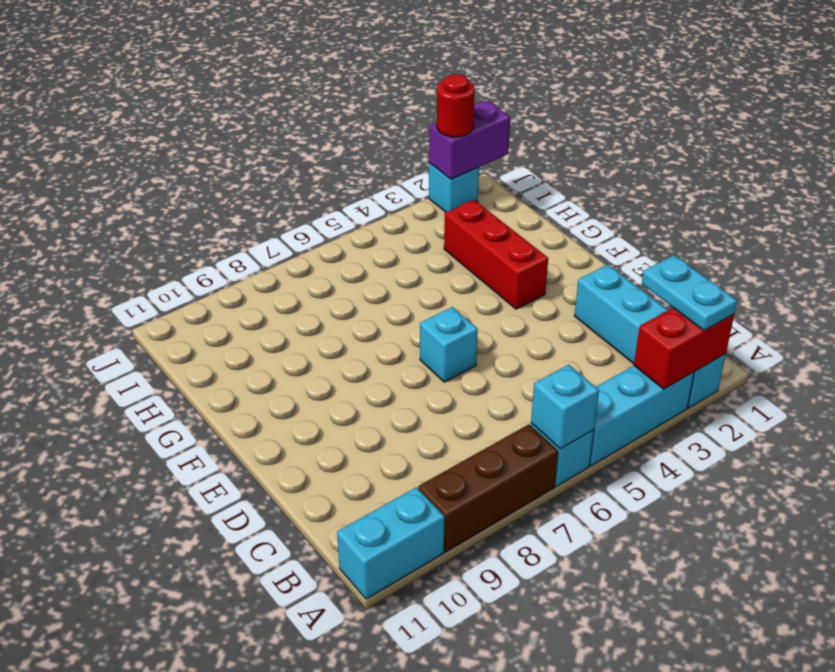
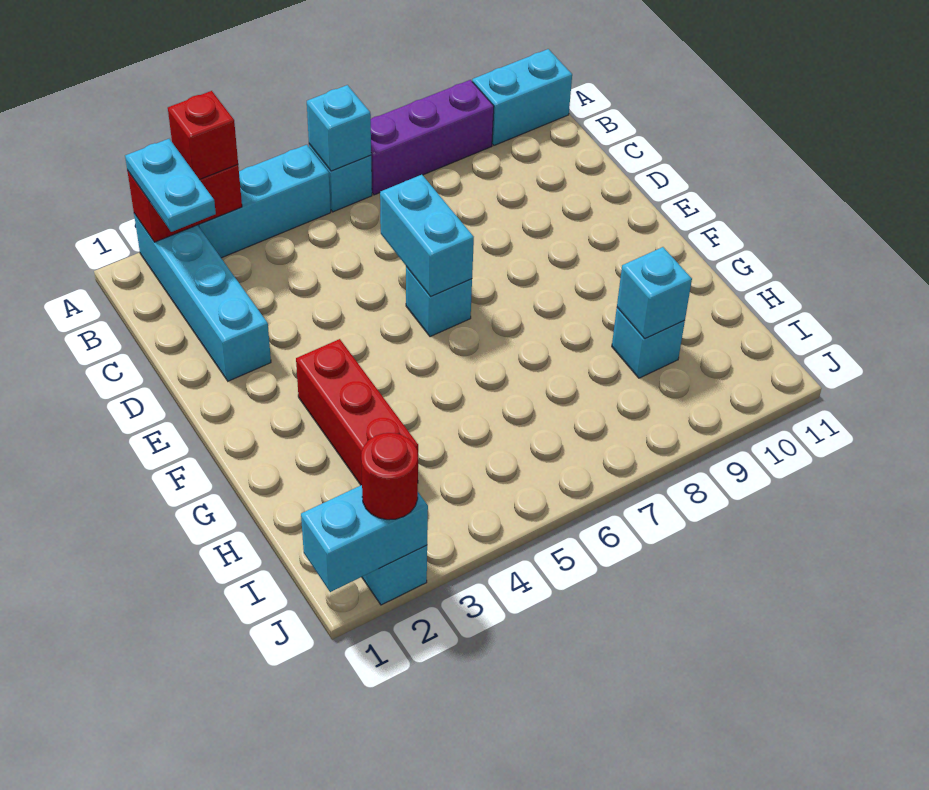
none -> red brick A3 level 3
brown brick A7:A9 level 1 -> purple brick A7:A9 level 1
none -> cyan brick D6:E6 level 2
none -> cyan brick H9 level 1
none -> cyan brick H9 level 2
purple brick J1:J2 level 2 -> cyan brick J1:J2 level 2

